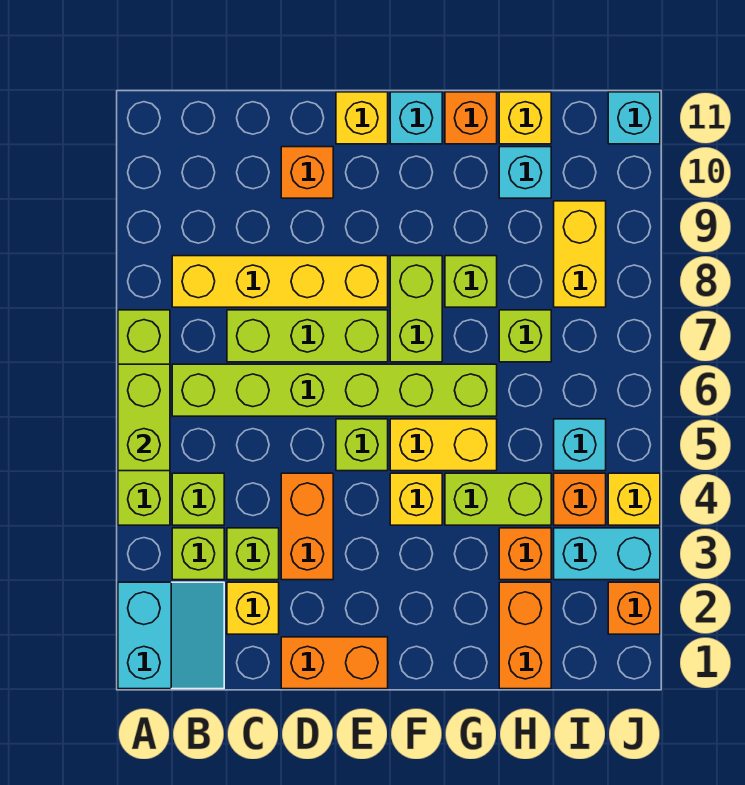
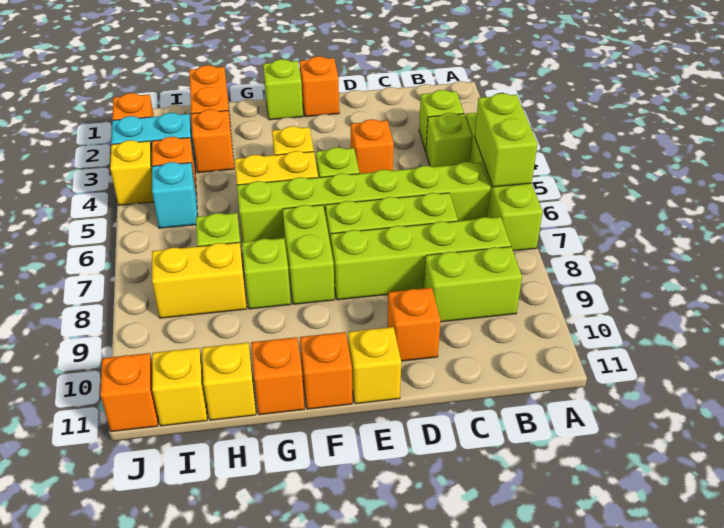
cyan slope A1:B2 level 1 top A -> none
yellow brick B8:E8 level 1 -> lime brick B8:E8 level 1
yellow brick C2 level 1 -> yellow brick I11 level 1
lime brick C3 level 1 -> lime brick F1 level 1
orange brick D1:E1 level 1 -> orange brick E1 level 1
orange brick D3:D4 level 1 -> orange brick D4 level 1
cyan brick F11 level 1 -> orange brick F11 level 1
lime brick G4:H4 level 1 -> lime brick B9:C9 level 1
cyan brick H10 level 1 -> none
yellow brick I8:I9 level 1 -> yellow brick H8:I8 level 1
cyan brick J11 level 1 -> orange brick J11 level 1

